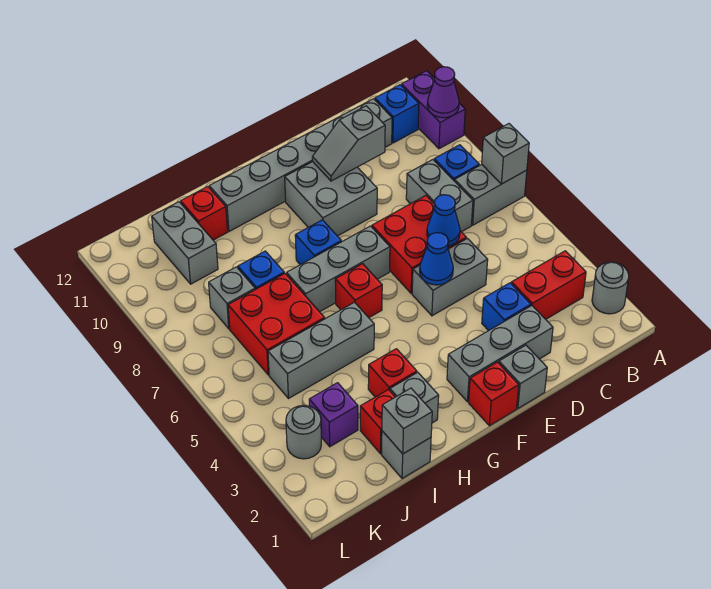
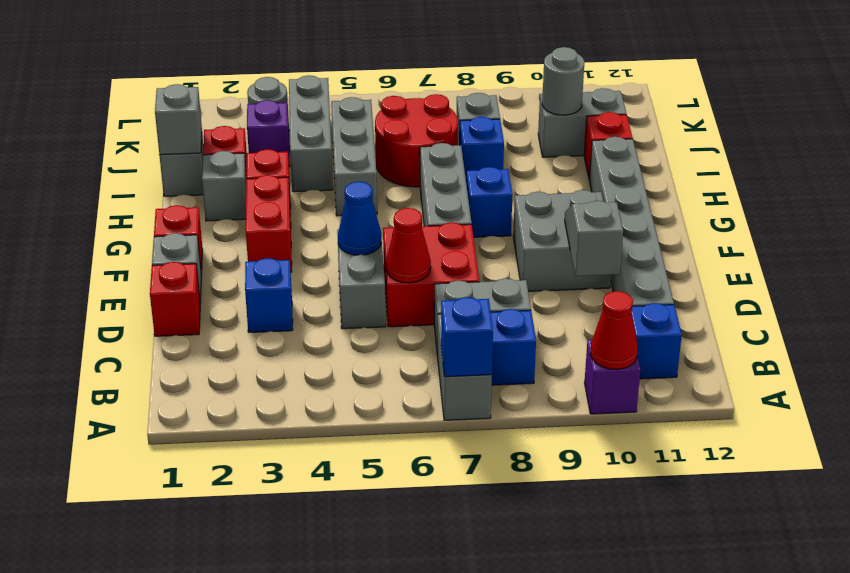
grey round brick A2 level 1 -> grey round brick J10 level 2
grey brick A7 level 2 -> blue brick A7 level 2
purple brick A10:A11 level 1 -> purple brick A10 level 1
purple cone A10 level 2 -> red cone A10 level 2
red brick B3:C3 level 1 -> red brick F3:G3 level 1
grey brick D2:F2 level 1 -> grey brick I4:K4 level 1
blue cone D6 level 2 -> red cone D6 level 2
red brick G6 level 1 -> red brick D1 level 1
red brick I6:J7 level 1 -> red round brick I6:J7 level 1

